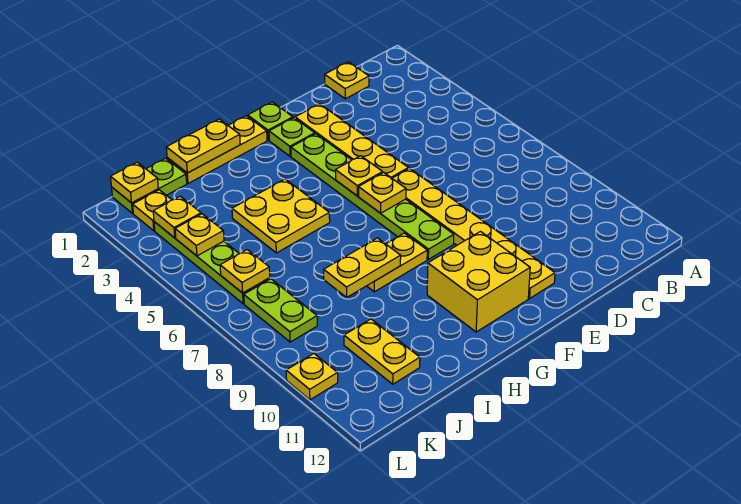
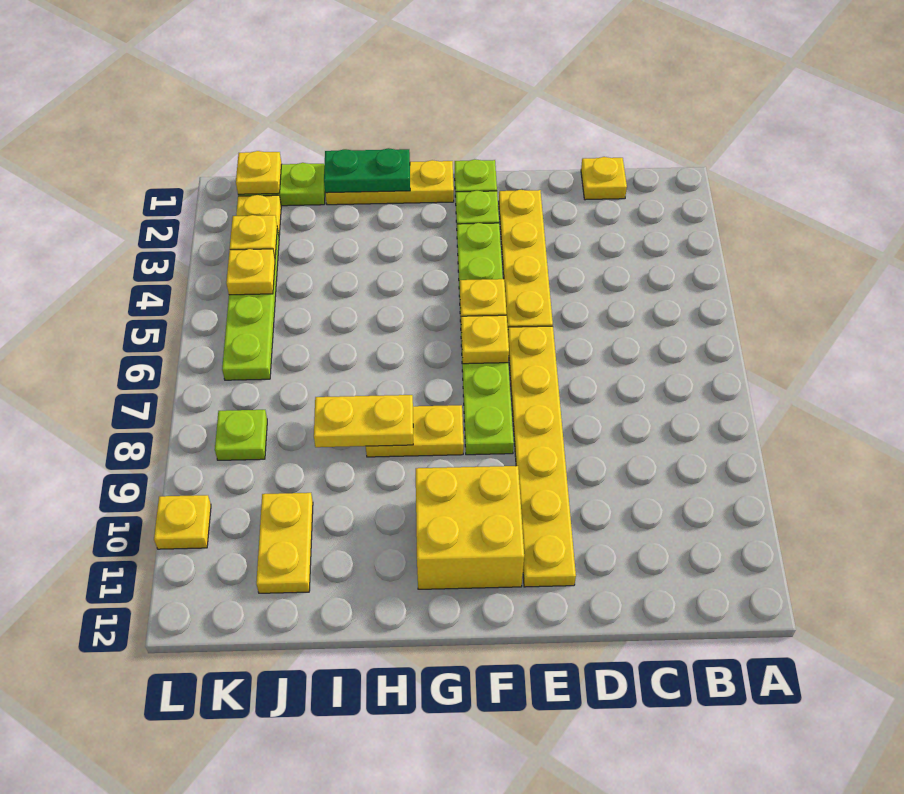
yellow plate H1:I1 level 2 -> green plate H1:I1 level 2
yellow plate H4:I5 level 1 -> none
yellow plate K6 level 2 -> none
lime plate K7:K8 level 1 -> lime plate K8 level 1

